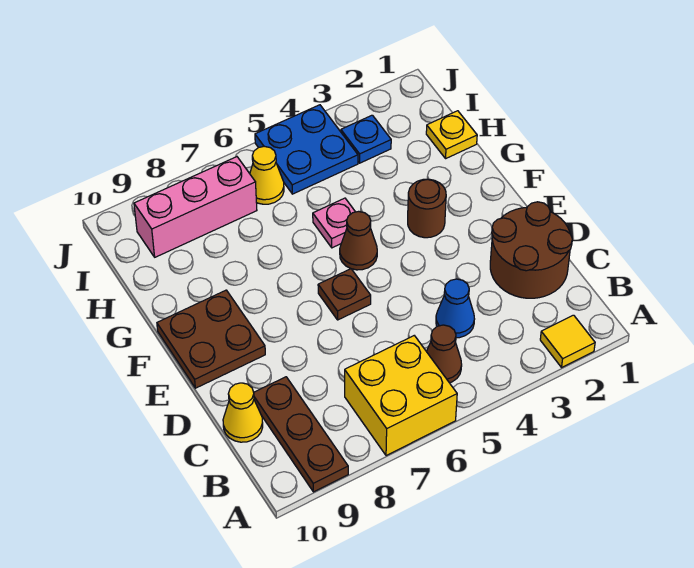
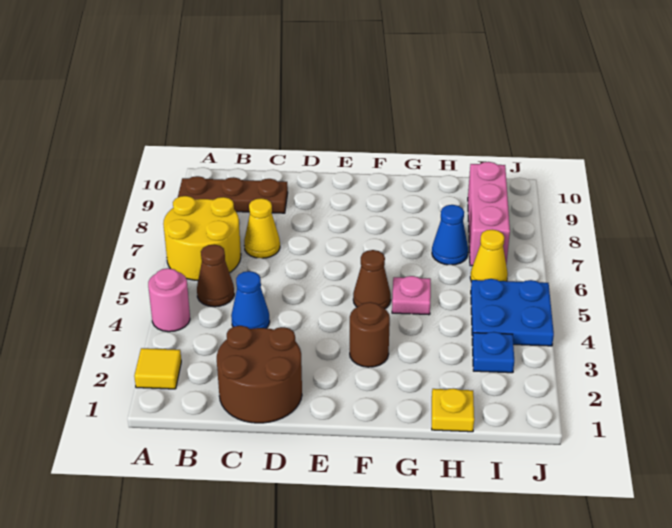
none -> pink round brick A4 level 1
yellow brick A6:B7 level 1 -> yellow round brick A6:B7 level 1
yellow cone C10 level 1 -> yellow cone C7 level 1
brown plate E6 level 1 -> none
brown plate E9:F10 level 1 -> none
none -> blue cone H7 level 1

